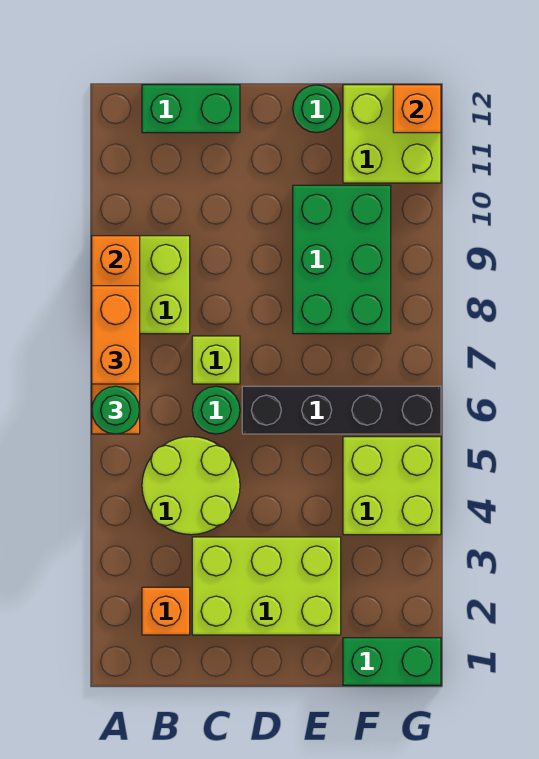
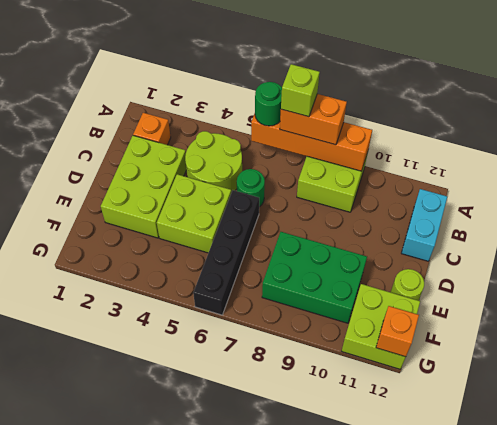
green brick B12:C12 level 1 -> cyan brick B12:C12 level 1
lime brick C7 level 1 -> lime brick A7 level 4
green round brick E12 level 1 -> lime round brick E12 level 1
green brick F1:G1 level 1 -> none
lime brick F4:G5 level 1 -> lime brick D4:E5 level 1

